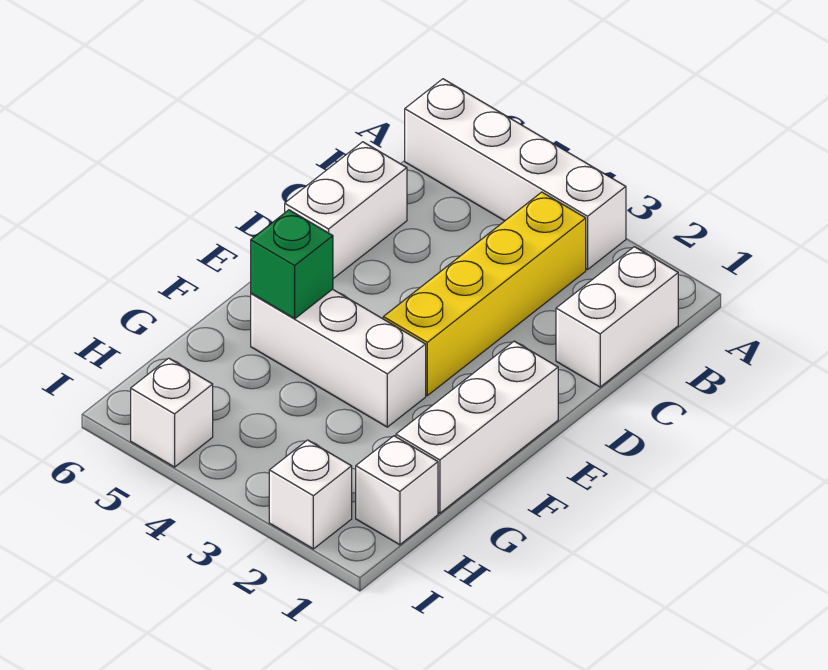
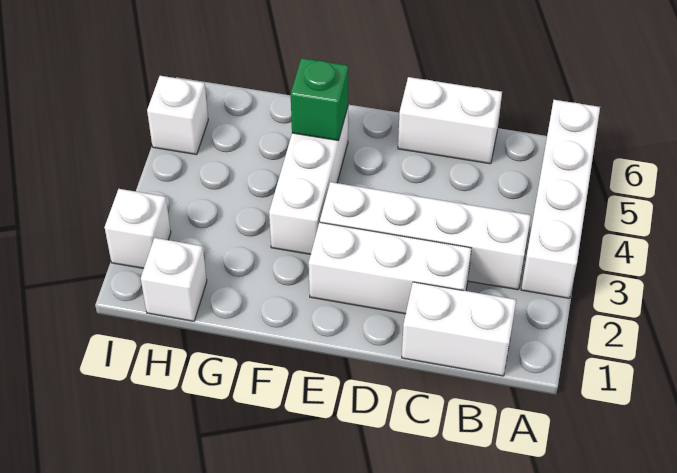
yellow brick B3:E3 level 1 -> white brick B3:E3 level 1
white brick E1:G1 level 1 -> white brick C2:E2 level 1

